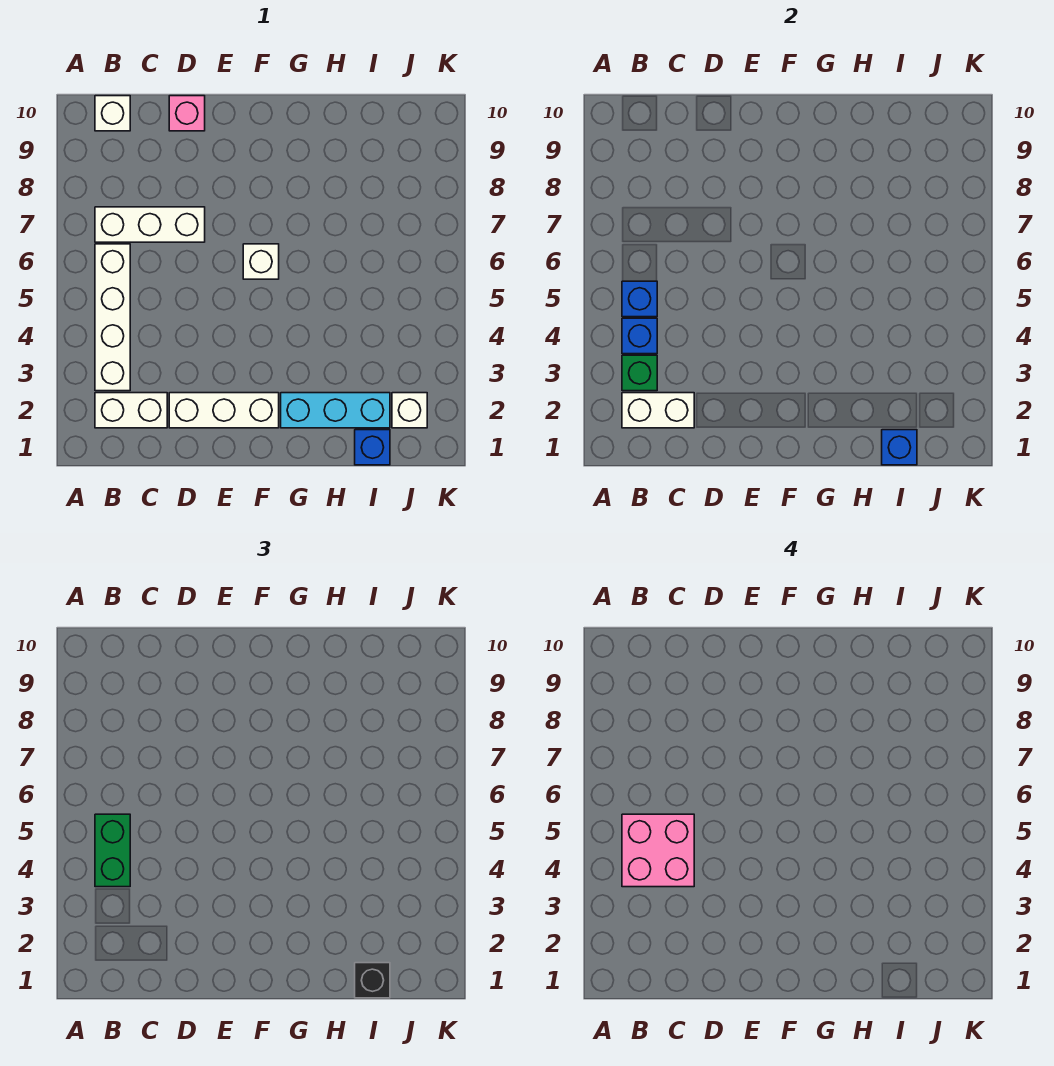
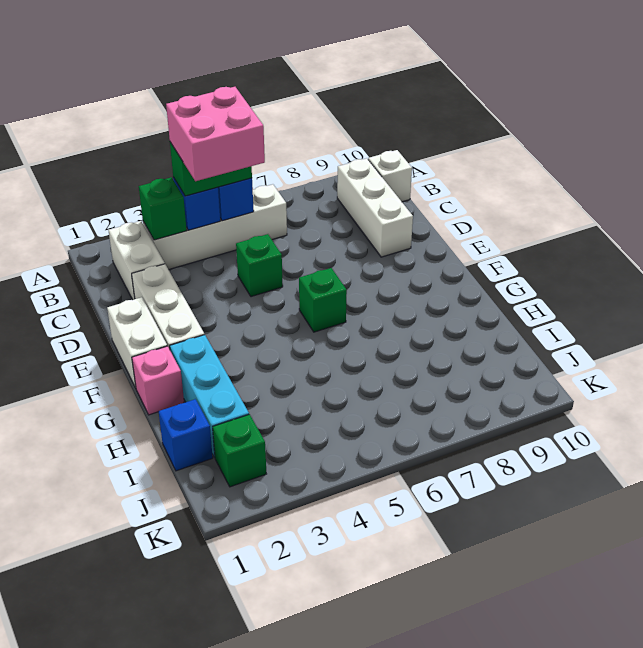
white brick B2:C2 level 2 -> white brick E1:F1 level 1
white brick B7:D7 level 1 -> white brick B9:D9 level 1
none -> green brick D5 level 1
pink brick D10 level 1 -> pink brick G1 level 1
white brick F6 level 1 -> green brick F6 level 1
blue brick I1 level 2 -> none
black brick I1 level 3 -> none
white brick J2 level 1 -> green brick J2 level 1

